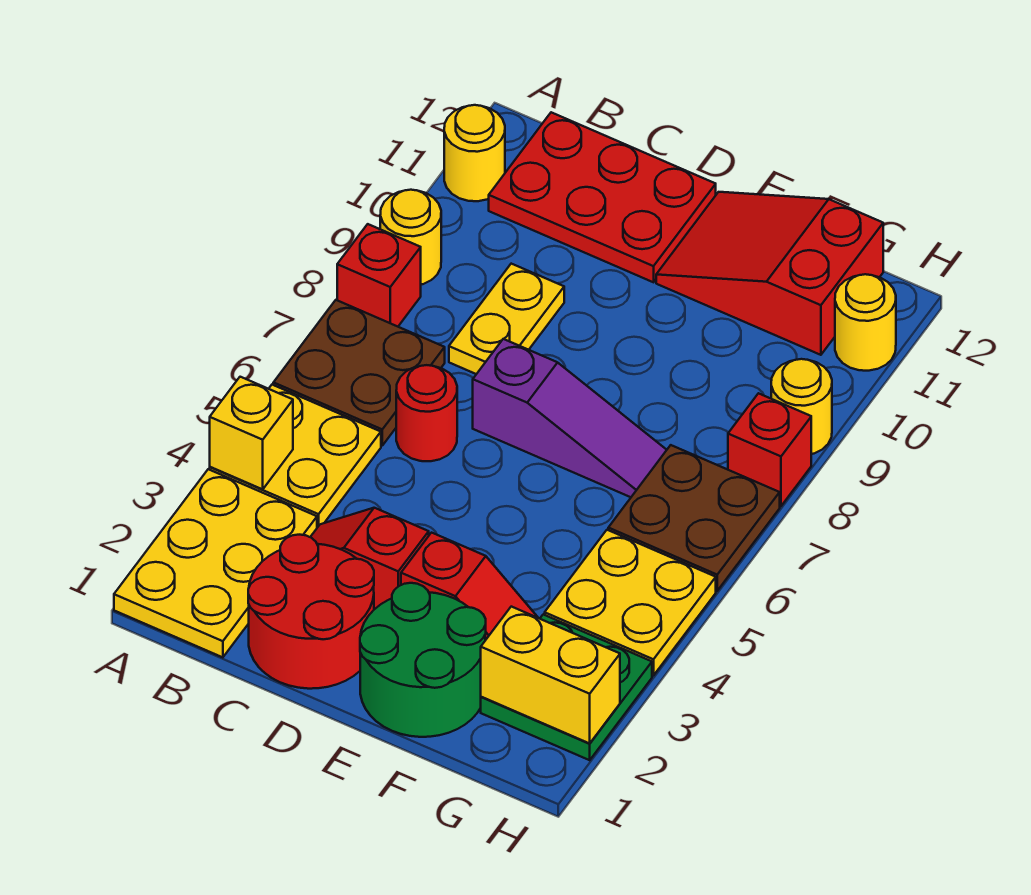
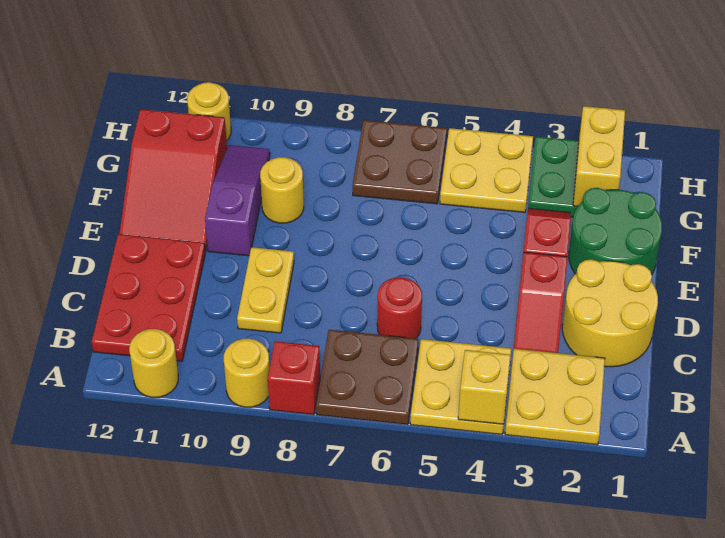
yellow plate A1:B3 level 1 -> yellow plate A2:B3 level 1
red round brick C1:D2 level 1 -> yellow round brick C1:D2 level 1
yellow plate C8:C9 level 1 -> yellow plate C9:D9 level 1
purple slope D7:F7 level 1 top D -> purple slope E10:G10 level 1 top E
red brick H8 level 1 -> none
yellow round brick H9 level 1 -> yellow round brick F9 level 1

